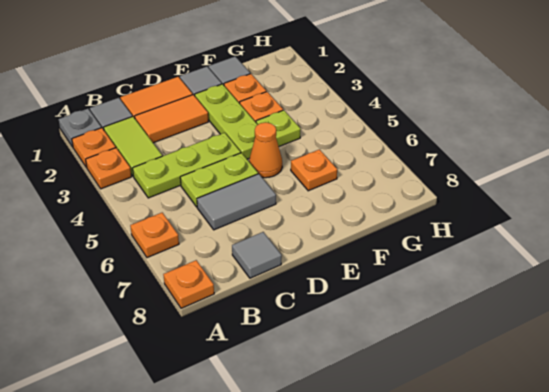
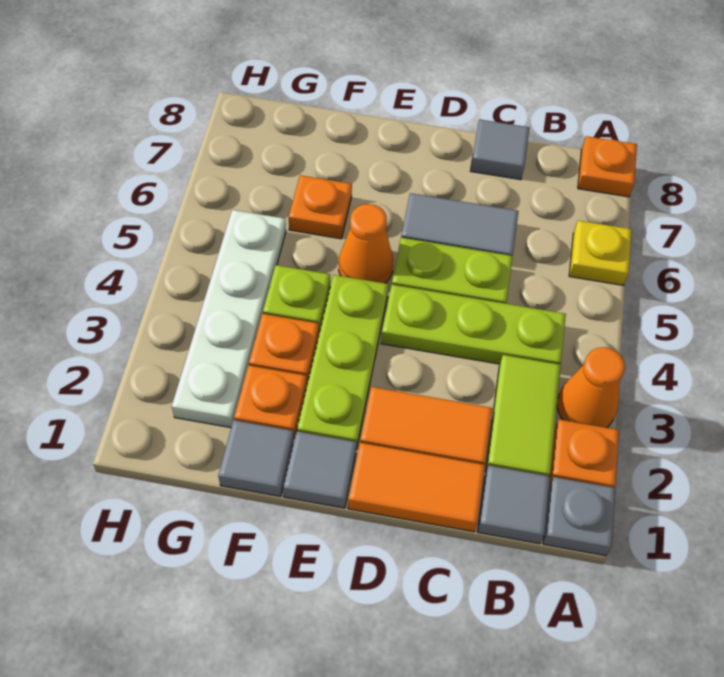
orange plate A3 level 1 -> orange cone A3 level 1
orange plate A6 level 1 -> yellow plate A6 level 1
none -> white plate G2:G5 level 1

